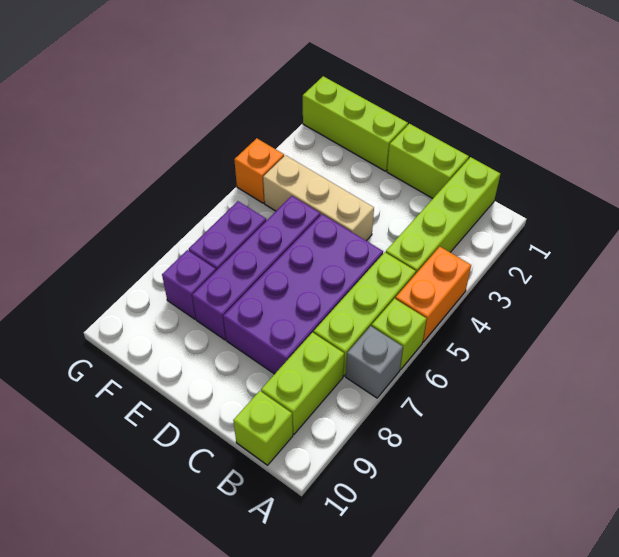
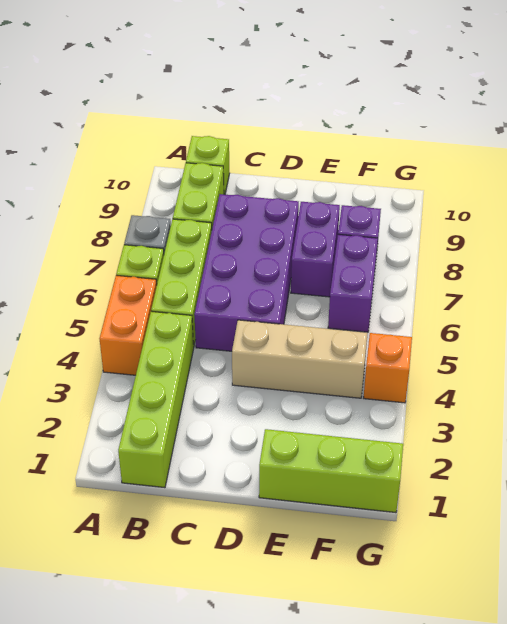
lime brick C1:D1 level 1 -> none
purple brick E5:E8 level 1 -> purple brick E7:E8 level 1

